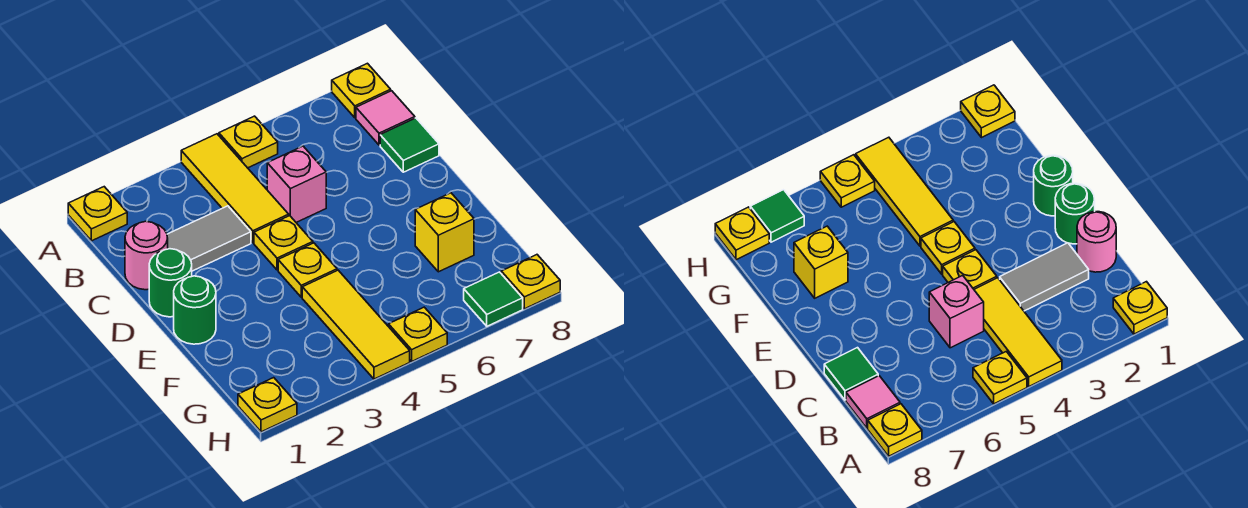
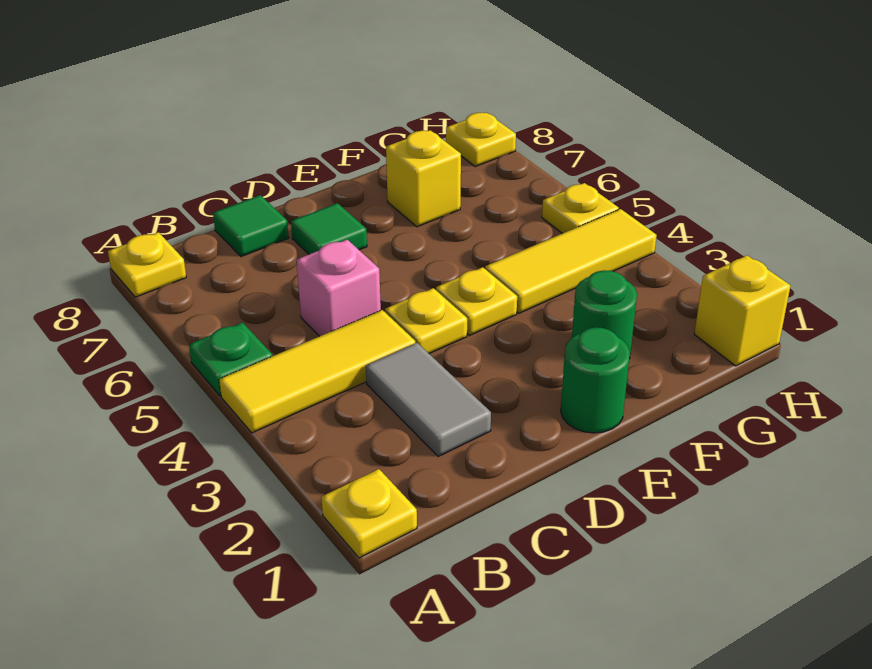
yellow plate A5 level 1 -> green plate A5 level 1
pink tile B8 level 1 -> none
pink round brick C1 level 1 -> none
green round brick D1 level 1 -> green round brick F2 level 1
yellow plate H1 level 1 -> yellow brick H1 level 1
green tile H7 level 1 -> green tile D7 level 1

